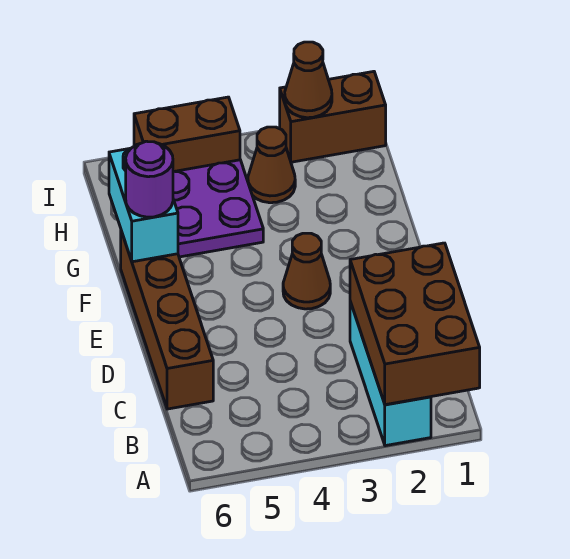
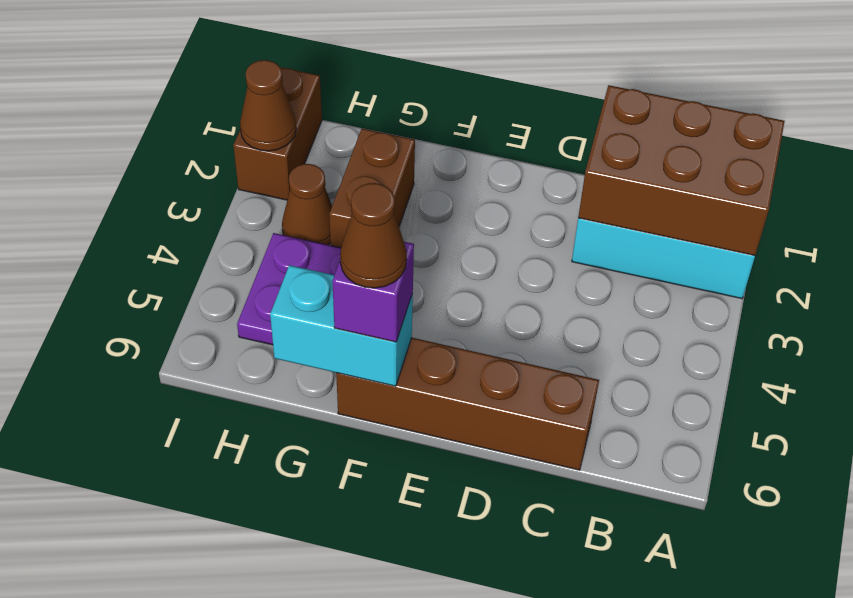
brown cone E3 level 1 -> brown cone F6 level 4
purple round brick F6 level 3 -> purple brick F6 level 3
brown brick I4:I5 level 1 -> brown brick G2:G3 level 1

